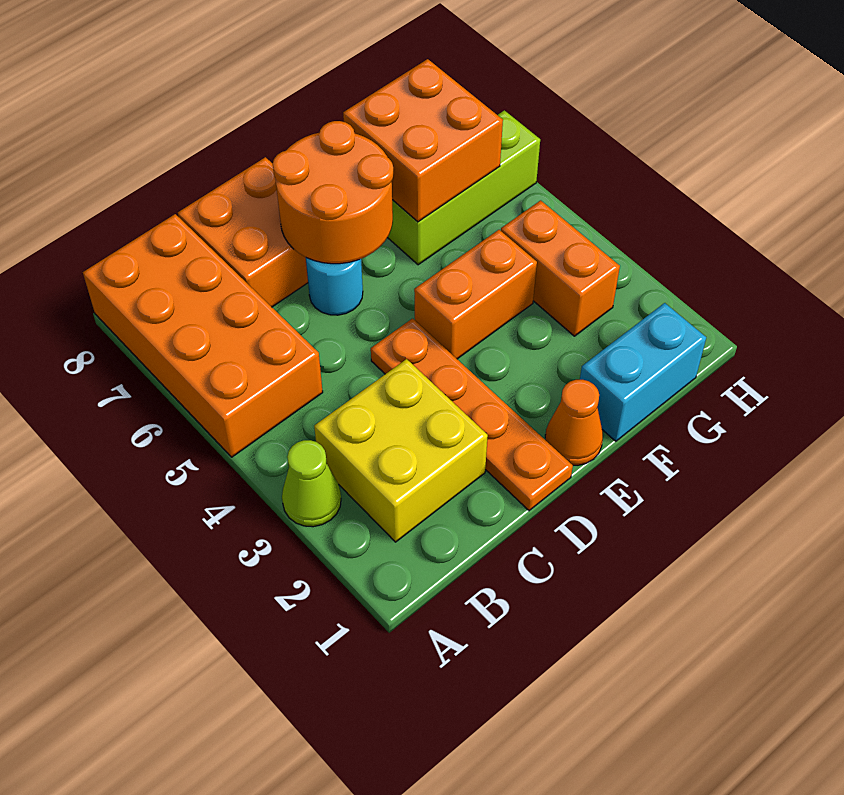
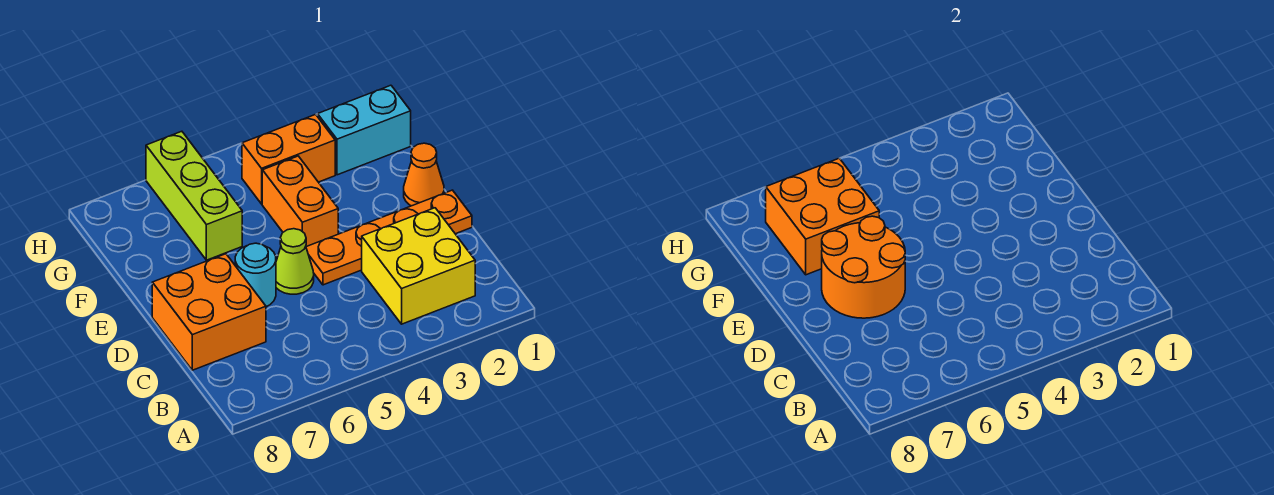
lime cone A3 level 1 -> lime cone D5 level 1
orange brick A5:B8 level 1 -> none
cyan brick F1:G1 level 1 -> cyan brick G1:G2 level 1

